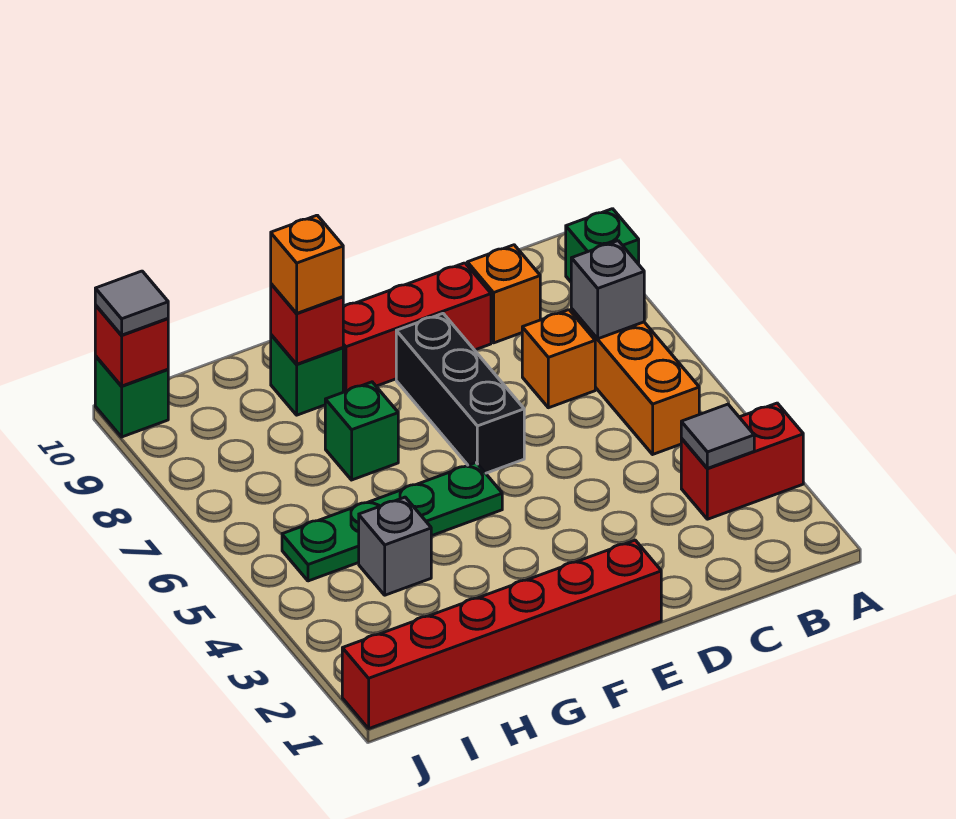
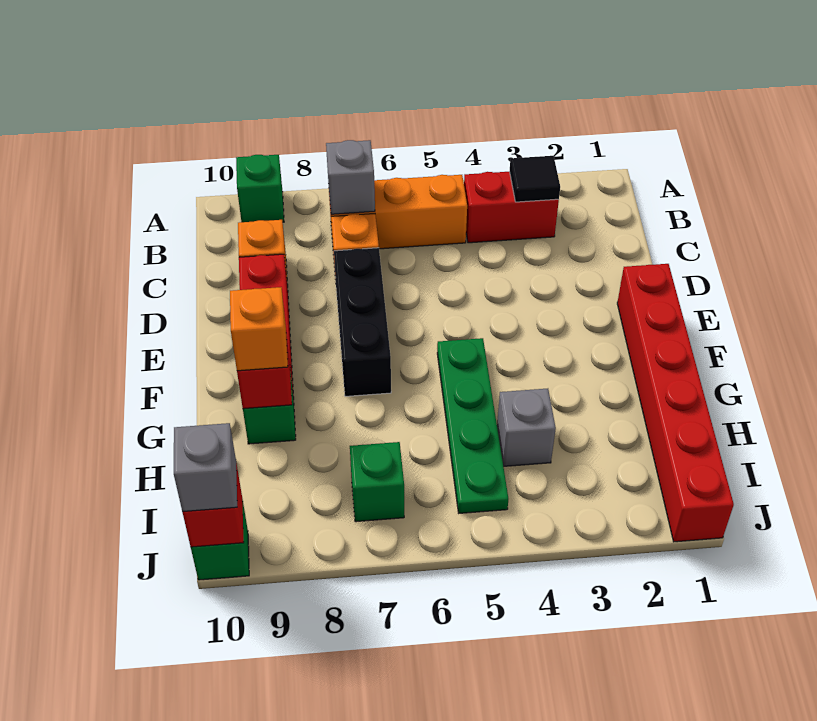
red brick A3:B3 level 1 -> red brick B3:B4 level 1
grey tile B3 level 2 -> black tile B3 level 2
black brick E6:E8 level 1 -> black brick D7:F7 level 1
green brick G7 level 1 -> green brick I7 level 1
grey tile J10 level 3 -> grey brick J10 level 3

